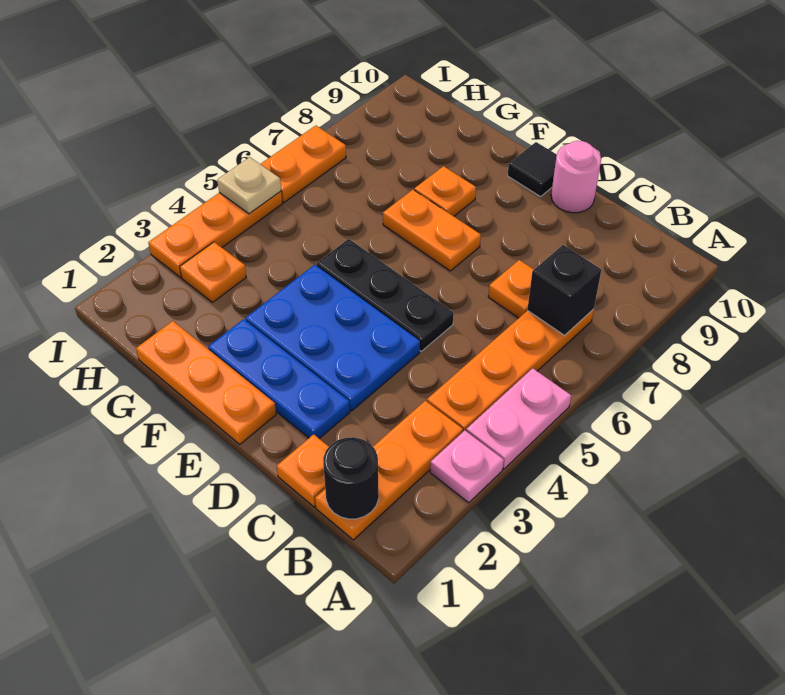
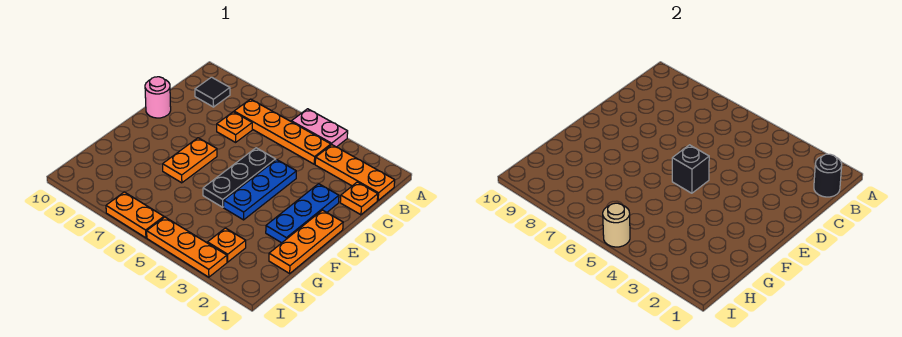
pink plate A3 level 1 -> none
black brick B7 level 2 -> black brick E5 level 2
blue plate D3:F4 level 1 -> blue plate D4:F4 level 1
black tile E10 level 1 -> black tile B9 level 1
orange plate F8 level 1 -> none
tan plate I5 level 2 -> tan round brick I5 level 2

